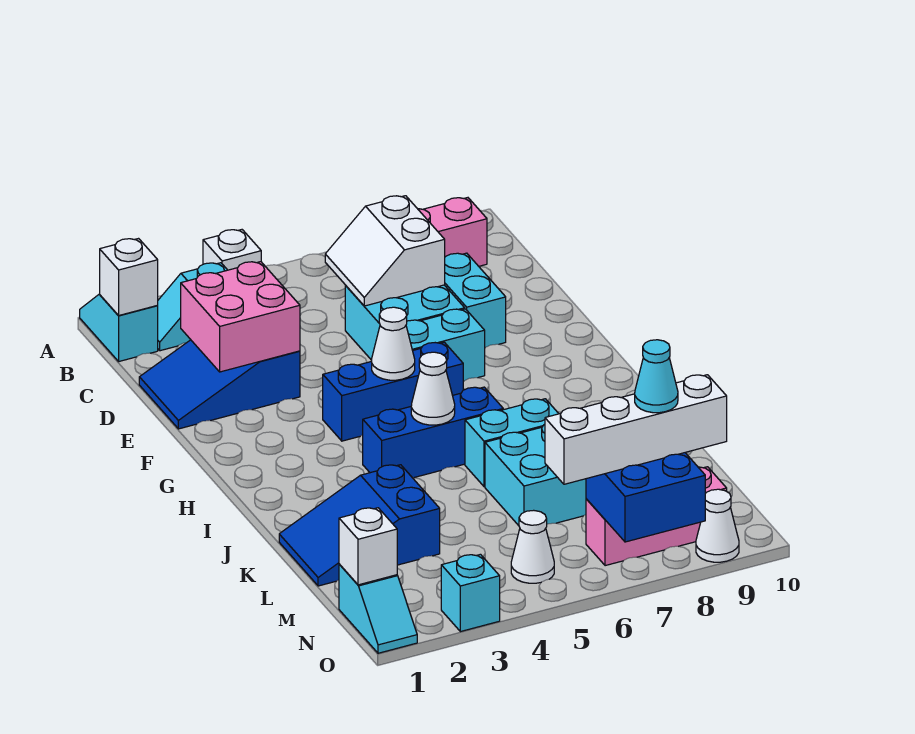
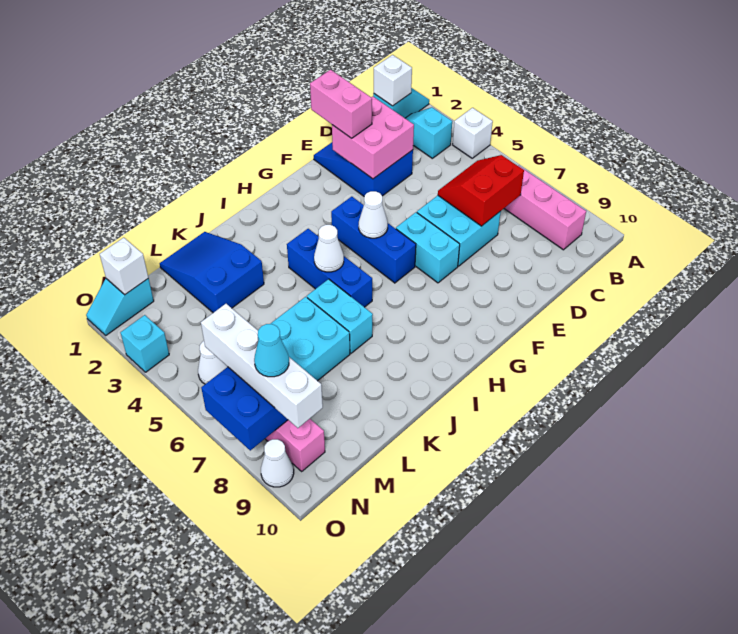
white slope C6:D7 level 2 top 7 -> red slope C6:D7 level 2 top 7
cyan brick D8:E8 level 1 -> none
none -> pink brick E1:E2 level 3

